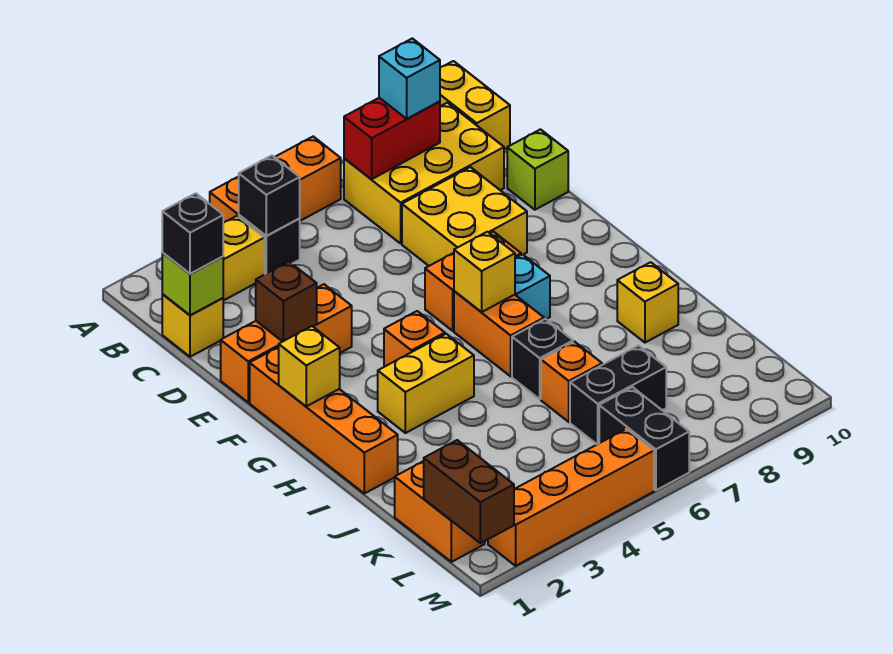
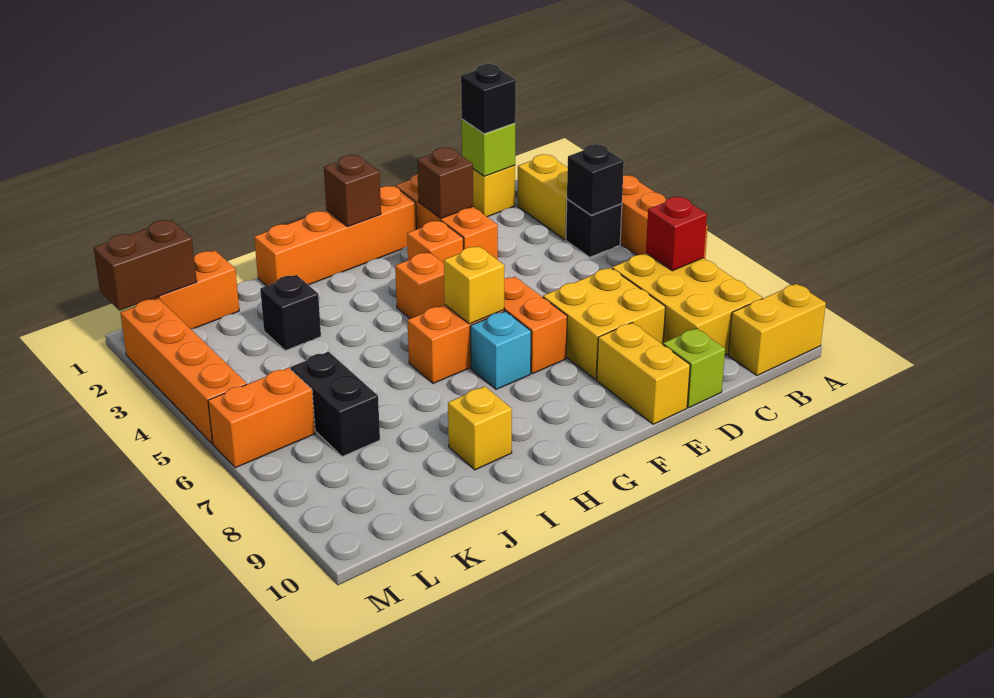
red brick B7:B8 level 2 -> red brick B7 level 2
cyan brick B8 level 3 -> none
yellow brick G1 level 2 -> brown brick G1 level 2
yellow brick H3:H4 level 1 -> yellow brick E9:E10 level 1
black brick I6 level 1 -> black brick J3 level 1
orange brick J6 level 1 -> orange brick F3 level 1
black brick L6:M6 level 1 -> orange brick L6:M6 level 1

